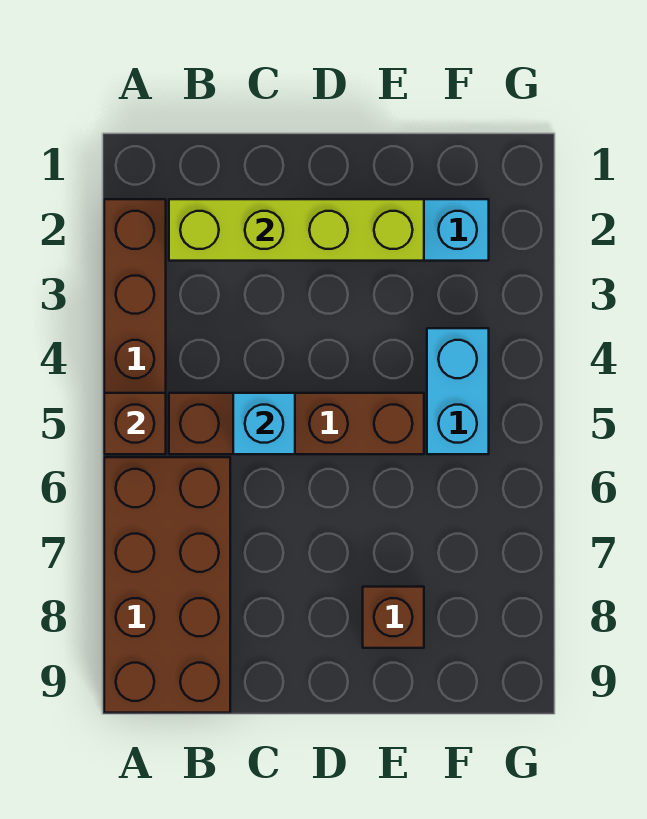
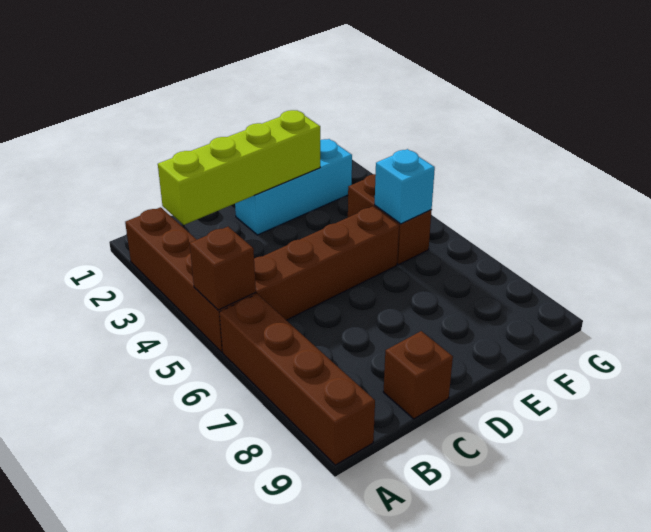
brown brick A6:B9 level 1 -> brown brick A6:A9 level 1
cyan brick C5 level 2 -> cyan brick F5 level 2
brown brick E8 level 1 -> brown brick C9 level 1
cyan brick F4:F5 level 1 -> brown brick F4:F5 level 1

